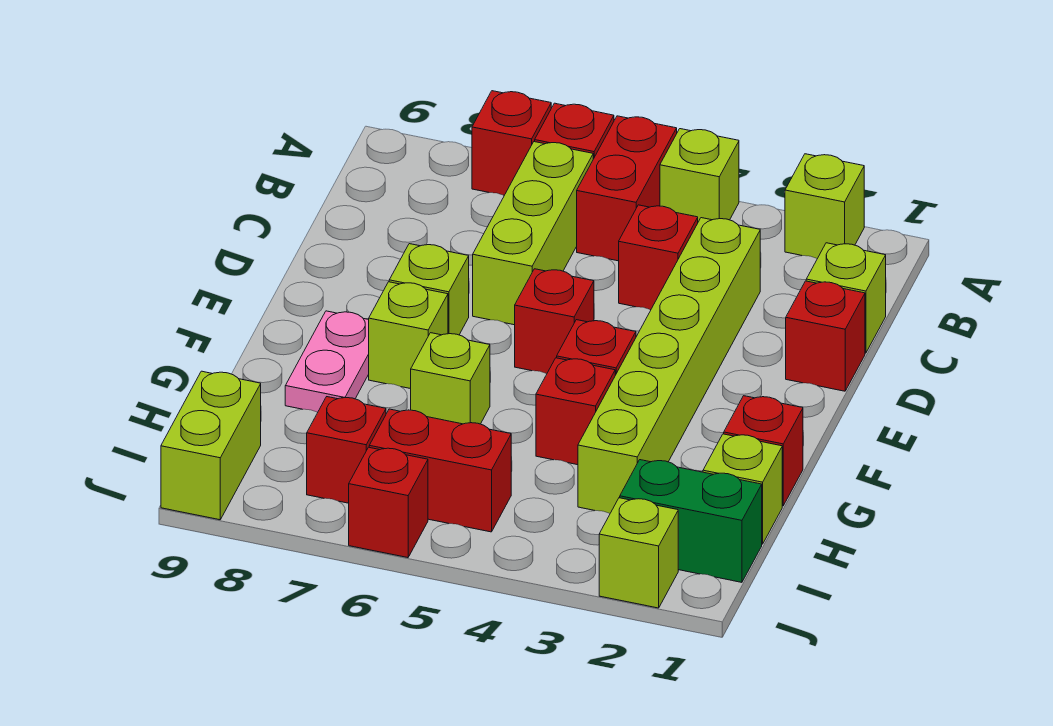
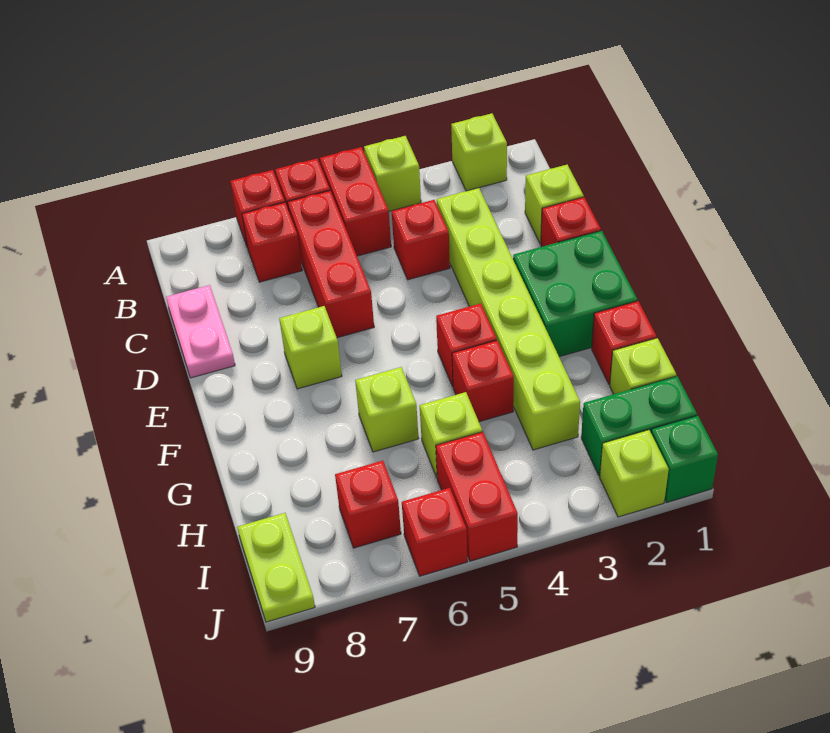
lime brick B6:D6 level 1 -> red brick B6:D6 level 1
none -> green brick E1:F2 level 1
red brick E5 level 1 -> red brick B7 level 1
lime brick F7 level 1 -> lime brick H5 level 1
pink plate F8:G8 level 1 -> pink plate C9:D9 level 1
red brick I5:I6 level 1 -> red brick I5:J5 level 1
lime brick I9:J9 level 1 -> lime plate I9:J9 level 1
none -> green brick J1 level 1

